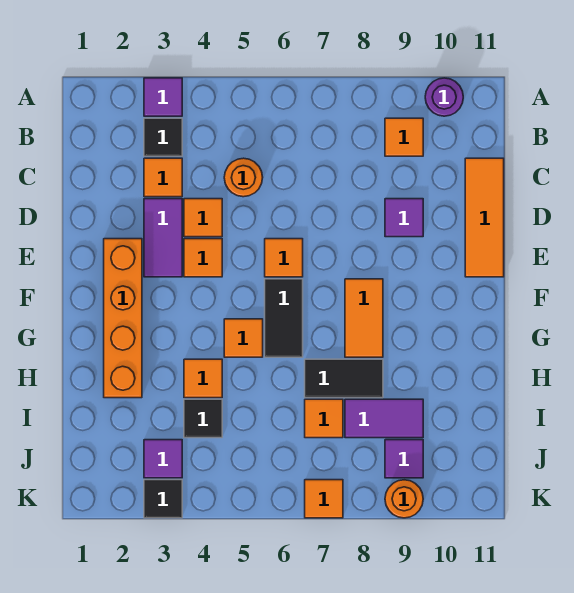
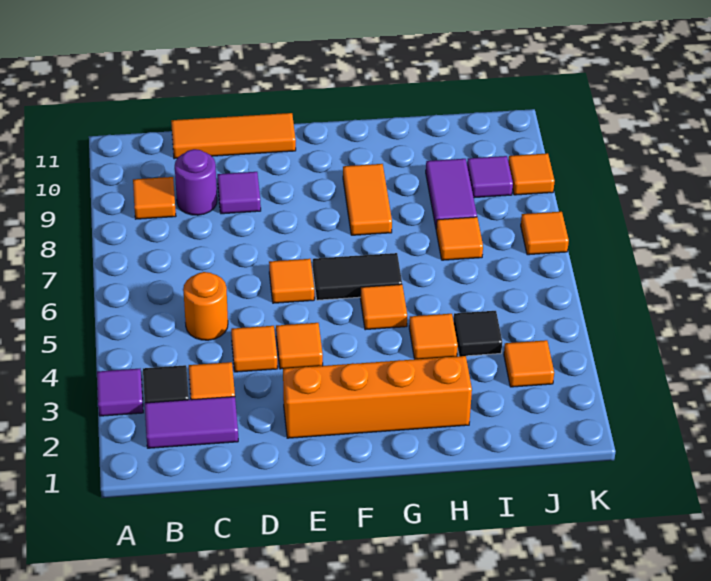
purple round brick A10 level 1 -> purple round brick C9 level 1
purple tile D3:E3 level 1 -> purple tile B2:C2 level 1
orange tile F8:G8 level 1 -> orange tile G8:G9 level 1
black tile H7:H8 level 1 -> none
purple tile J3 level 1 -> orange tile J3 level 1
black tile K3 level 1 -> none
orange round brick K9 level 1 -> orange tile K9 level 1

